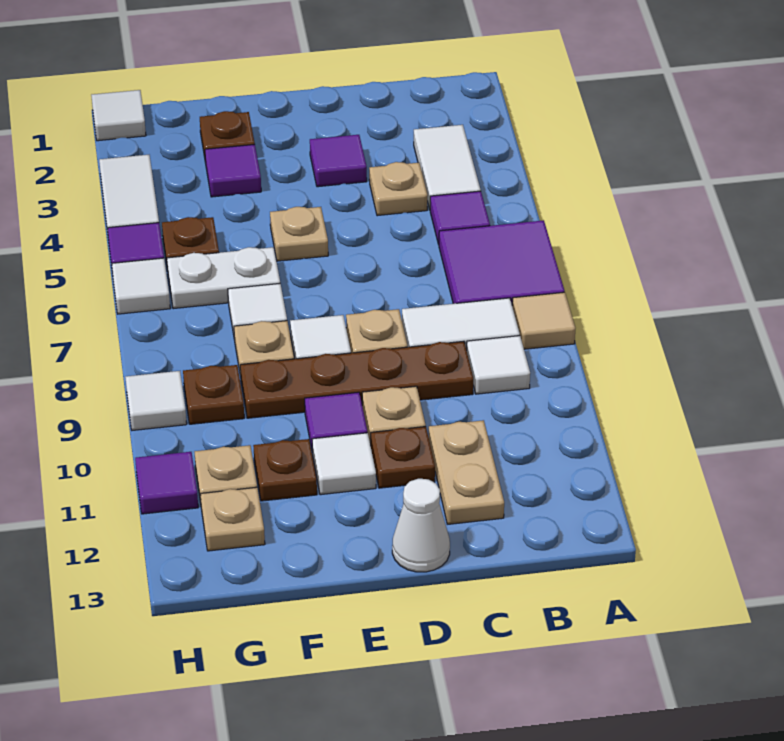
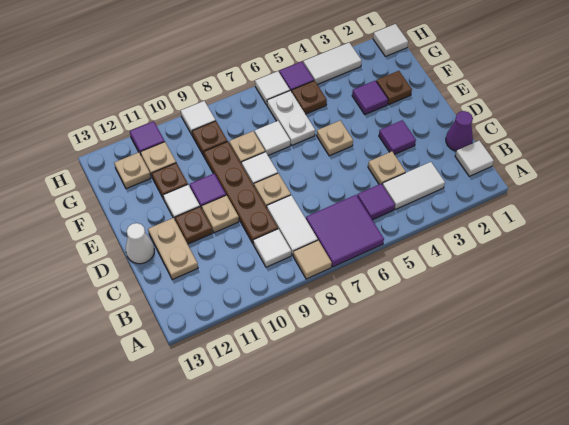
none -> white tile B1 level 1
none -> purple cone C1 level 1
tan plate C11:C12 level 1 -> tan plate C12:D12 level 1

